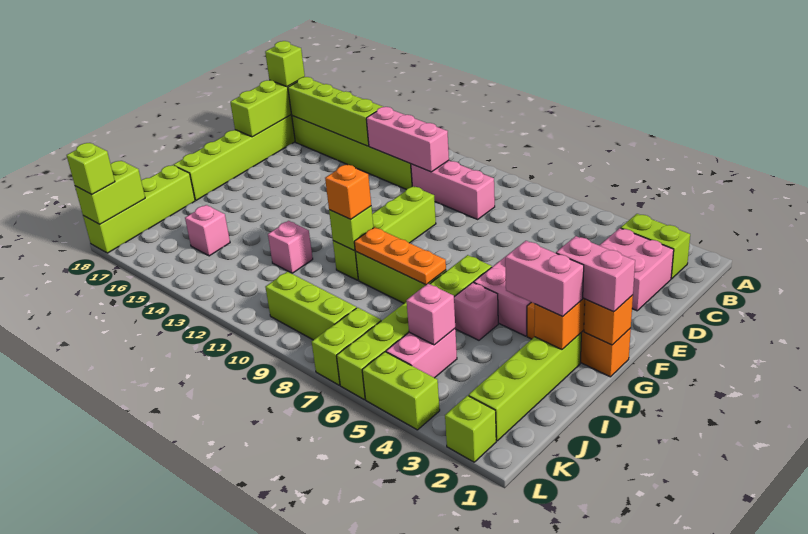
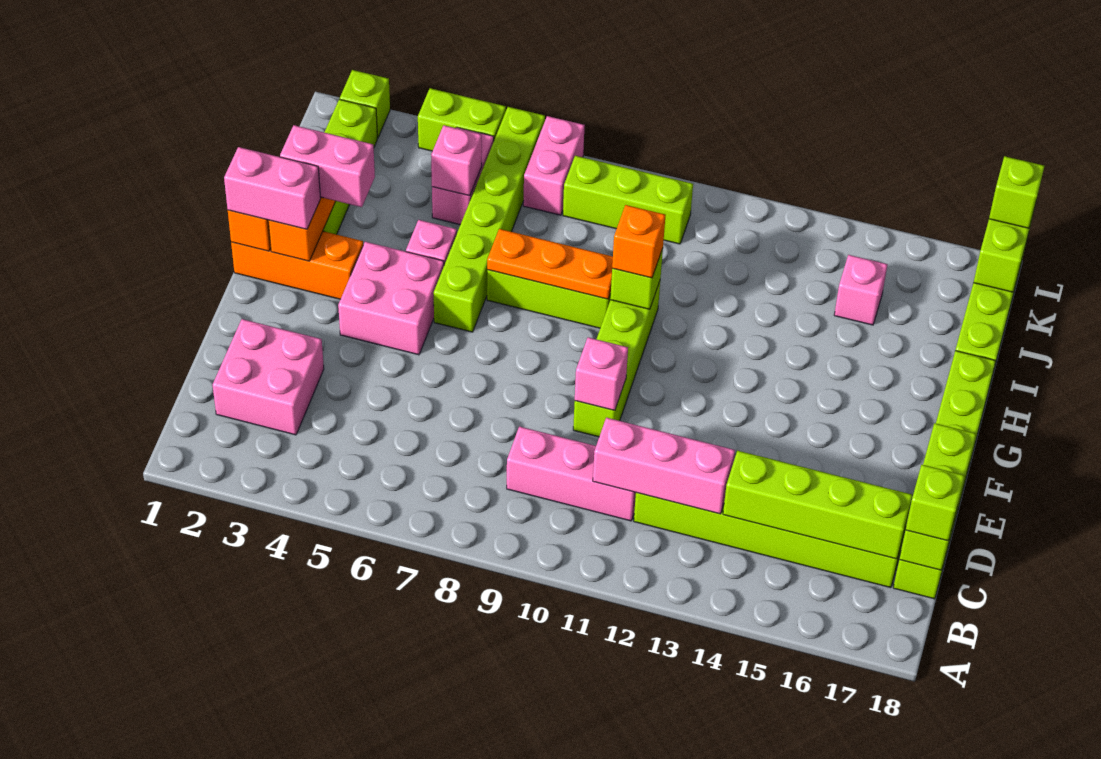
lime brick B2:B3 level 1 -> none
pink brick I12 level 1 -> pink brick E10 level 2
lime brick K7:L7 level 1 -> pink brick K7:L7 level 1

